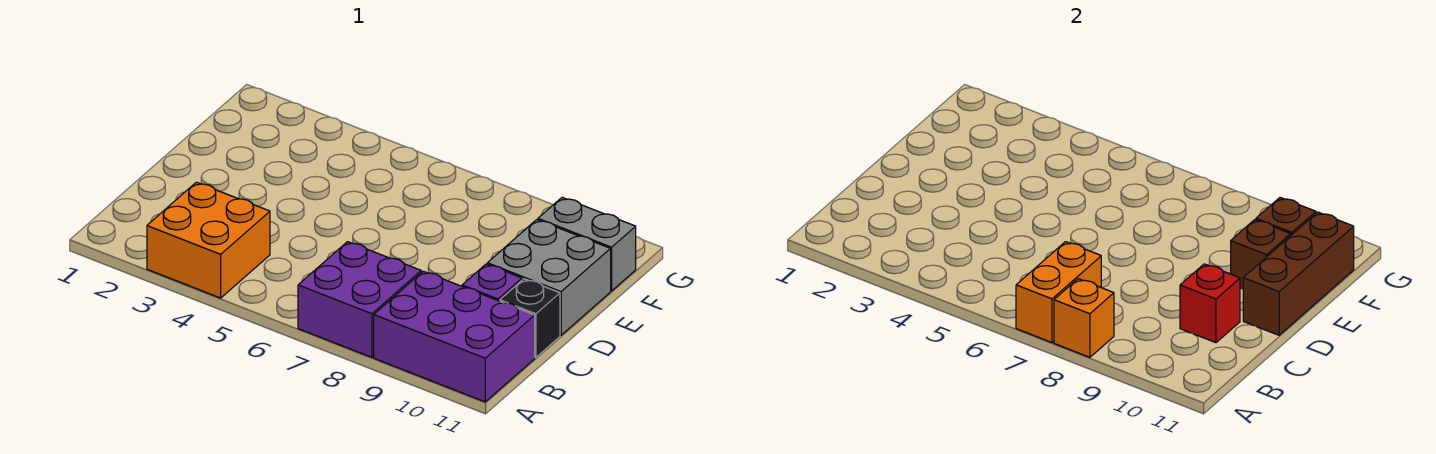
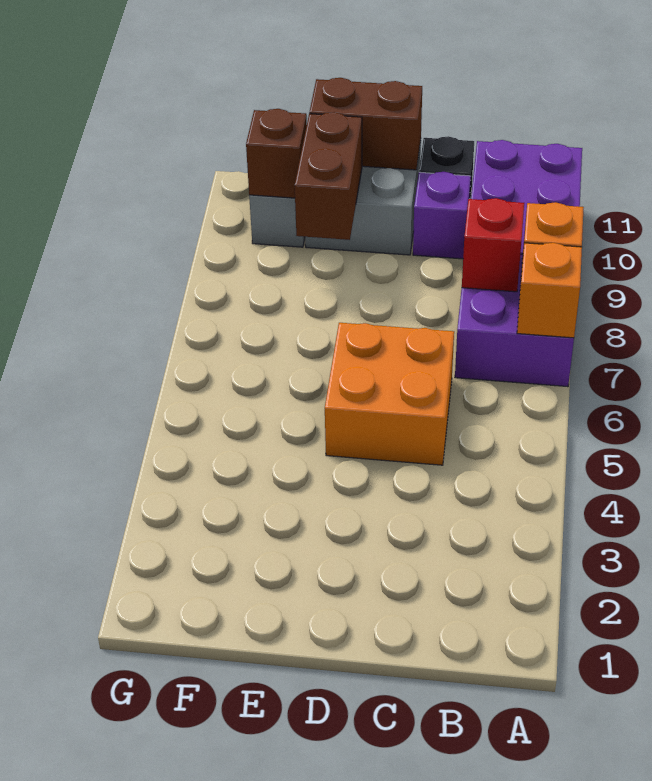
orange brick A3:B4 level 1 -> orange brick C5:D6 level 1
orange brick A7:B7 level 2 -> orange brick A7 level 2
red brick C10 level 2 -> red brick B8 level 2
brown brick D11:F11 level 2 -> brown brick D11:E11 level 2
brown brick E10 level 2 -> brown brick E9:E10 level 2

